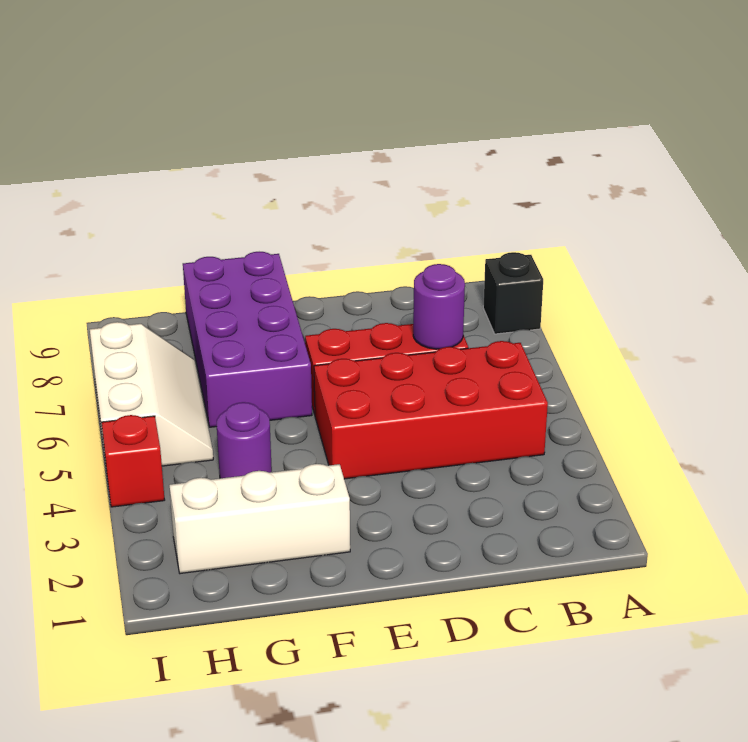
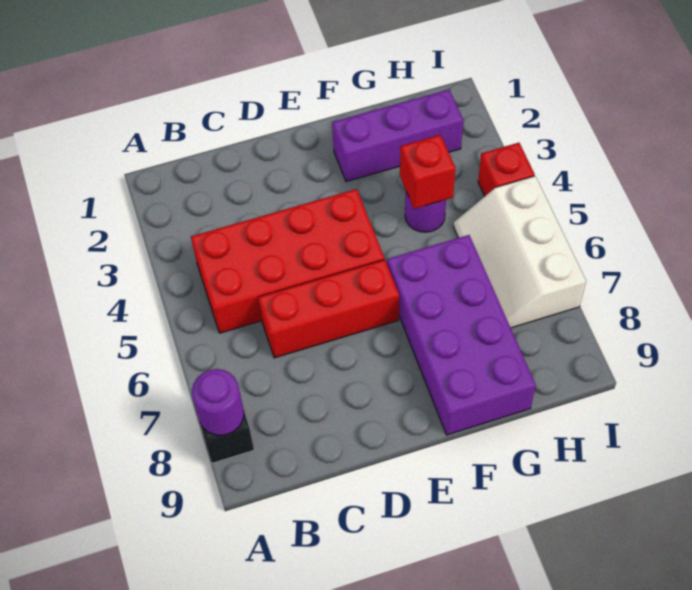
purple round brick C6 level 2 -> purple round brick A8 level 2
white brick F2:H2 level 1 -> purple brick F2:H2 level 1
none -> red brick G4 level 2

